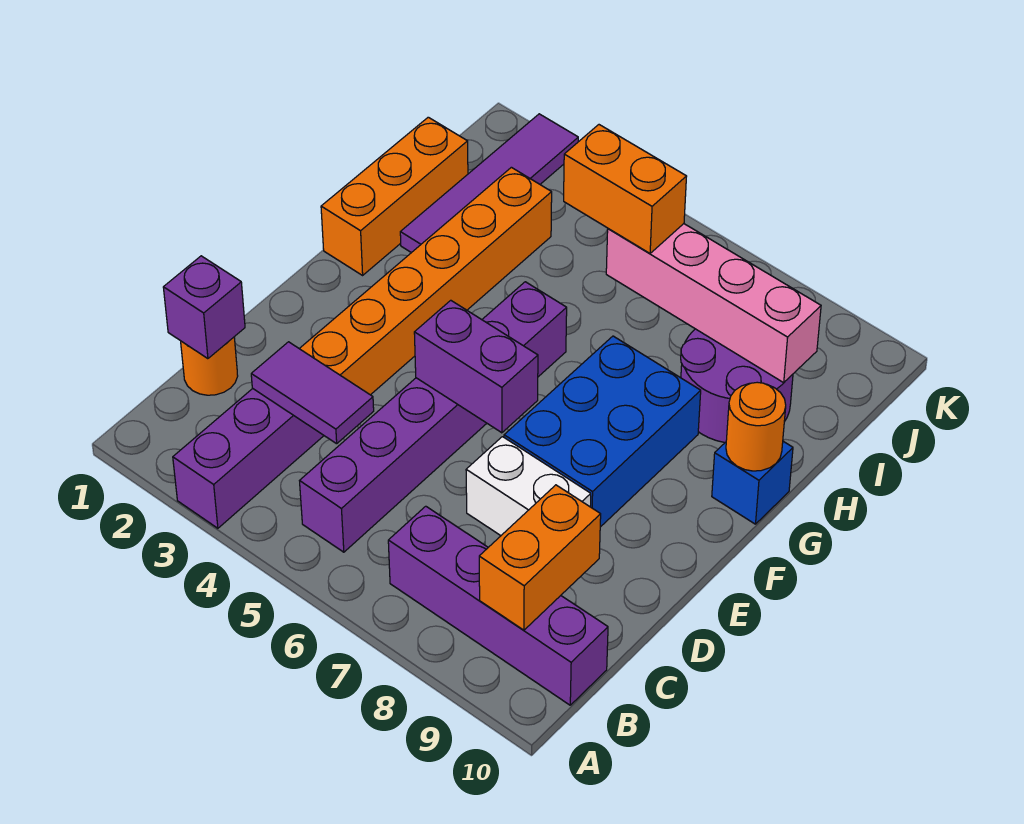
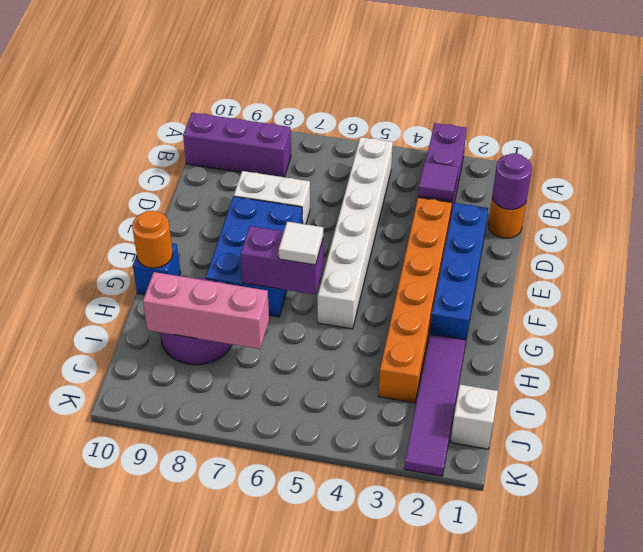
purple brick B5:G5 level 1 -> white brick B5:G5 level 1
purple brick B7:B10 level 1 -> purple brick B8:B10 level 1
orange brick B9:C9 level 2 -> none
purple brick C1 level 2 -> purple round brick C1 level 2
purple tile C3:C4 level 2 -> purple tile C3 level 2
none -> blue brick D2:G2 level 1
purple brick E5:E6 level 2 -> purple brick G6:G7 level 2
orange brick G1:I1 level 1 -> none
none -> white tile G6 level 3
orange brick I5:I6 level 3 -> none
pink brick I6:I9 level 2 -> pink brick I7:I9 level 2
none -> white brick J1 level 1

